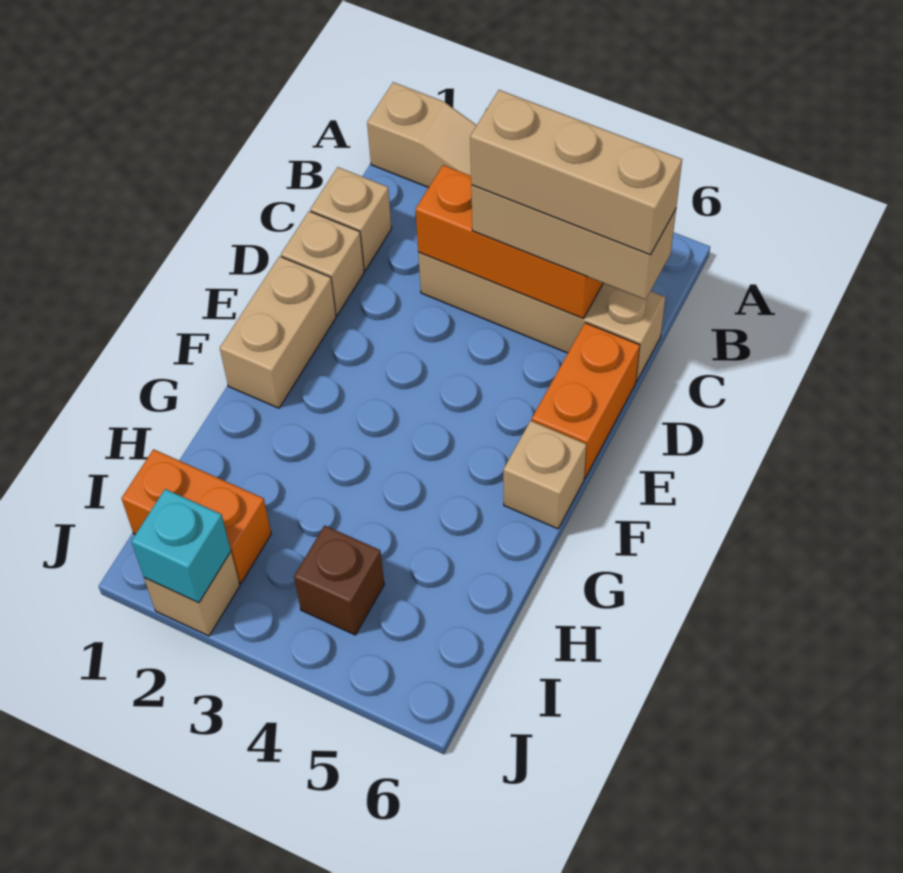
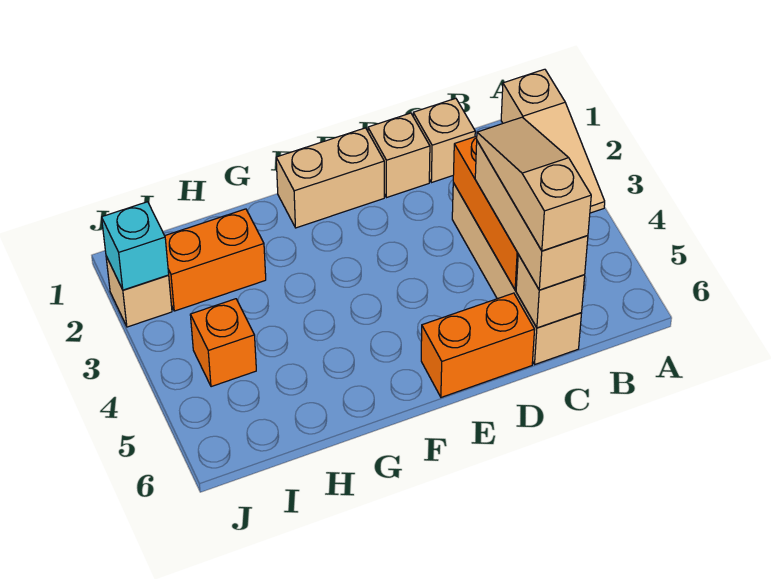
tan brick C4:C6 level 4 -> tan slope C4:C6 level 4 top 6
tan brick F6 level 1 -> tan brick C6 level 2
orange brick I1:I2 level 1 -> orange brick H2:I2 level 1
brown brick I4 level 1 -> orange brick I4 level 1

